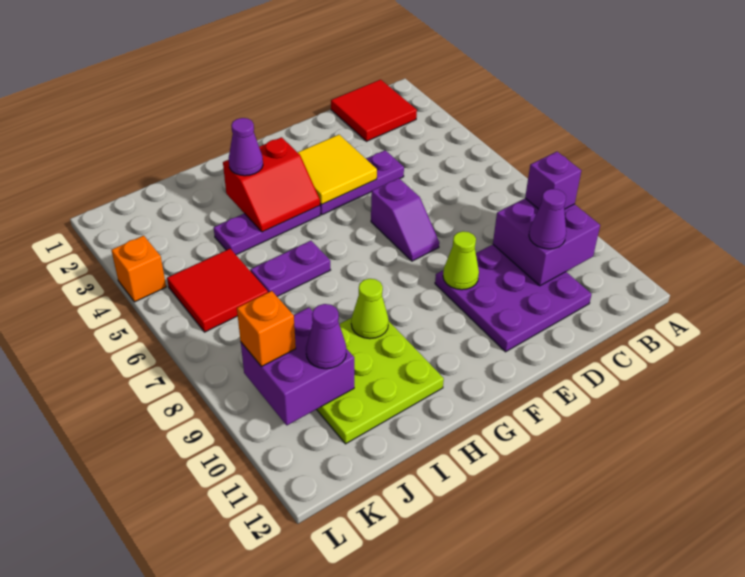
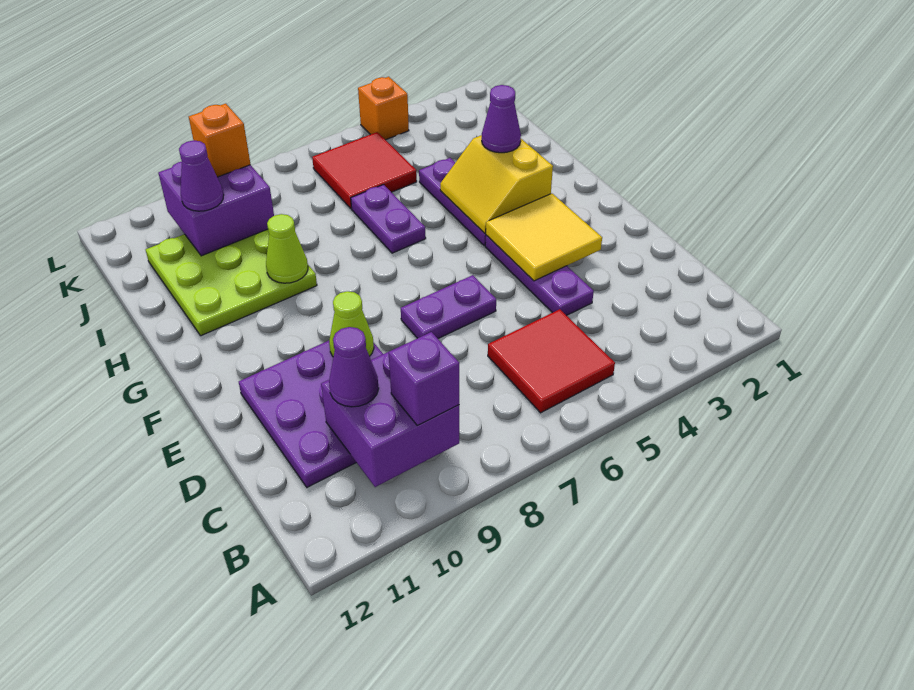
red tile B1:C2 level 1 -> red tile B5:C6 level 1
purple slope E6:E7 level 1 top 6 -> purple plate E6:E7 level 1
red slope G3:H4 level 2 top 3 -> yellow slope G3:H4 level 2 top 3

